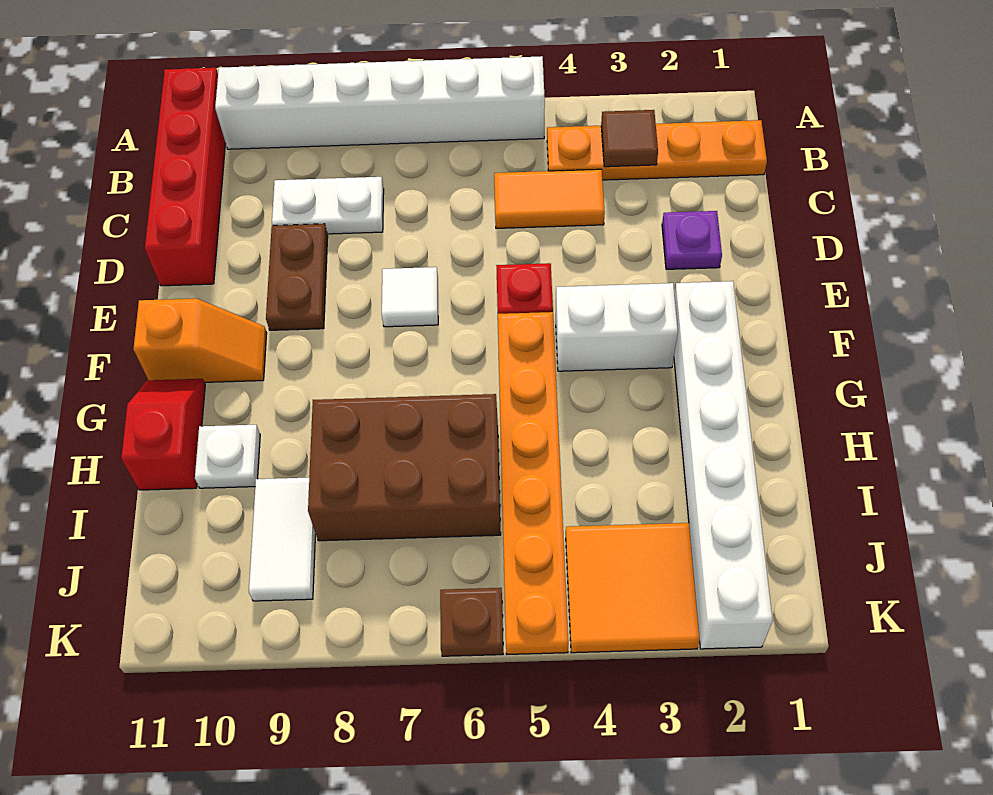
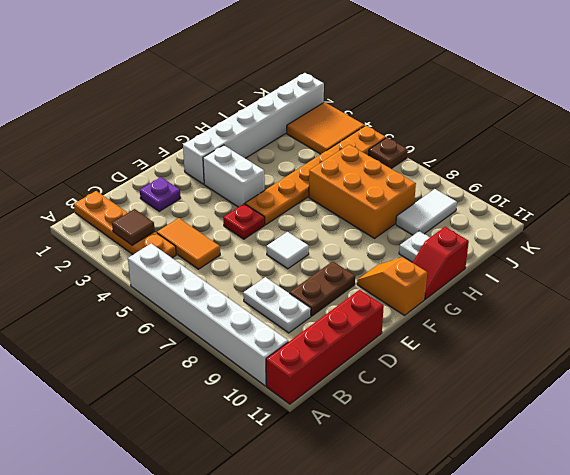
brown brick H6:I8 level 1 -> orange brick H6:I8 level 1

